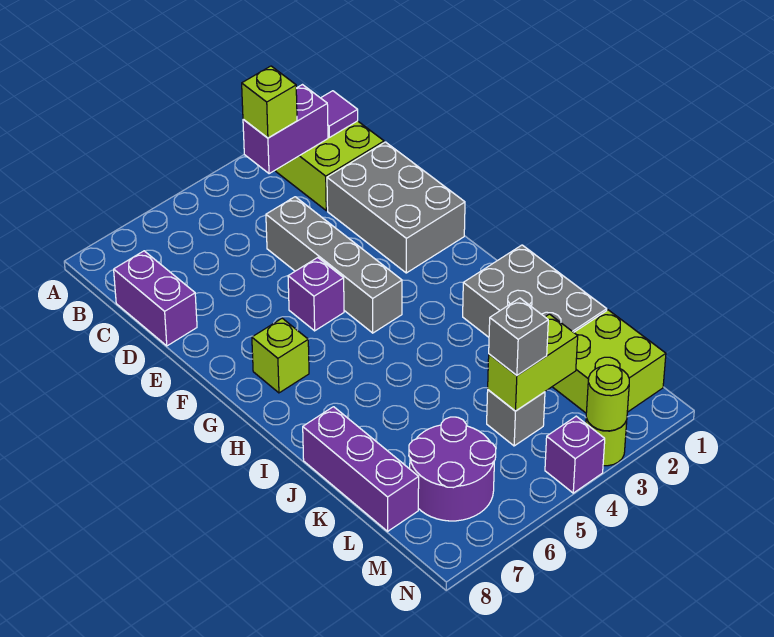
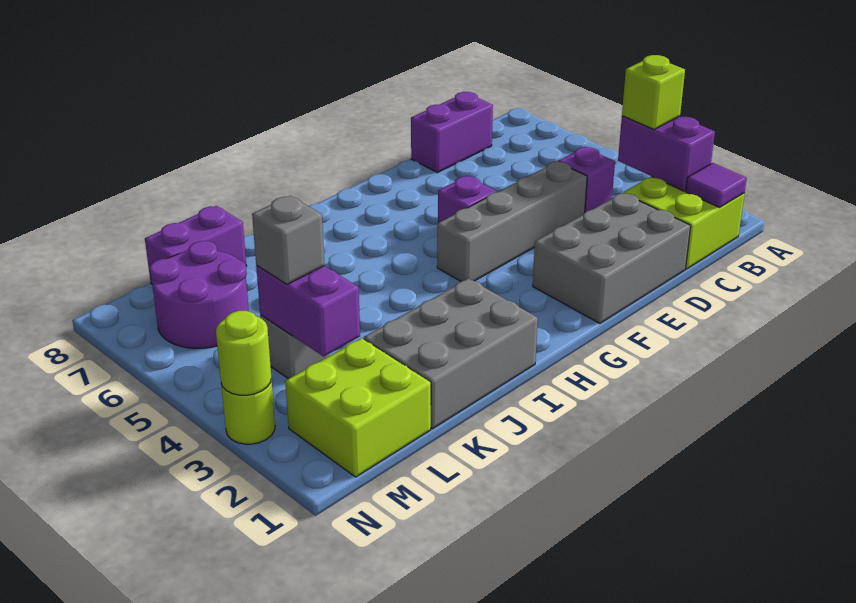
lime brick G7 level 1 -> none
purple brick J8:L8 level 1 -> purple brick K8:L8 level 1
lime brick L3:L4 level 2 -> purple brick L3:L4 level 2
purple brick N4 level 1 -> purple brick C4 level 1

